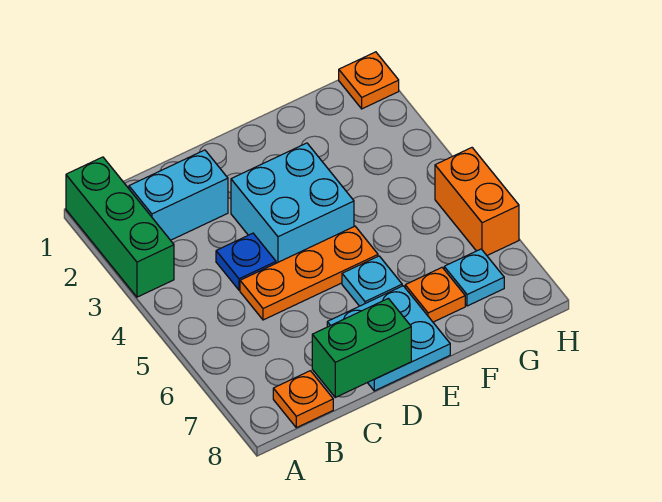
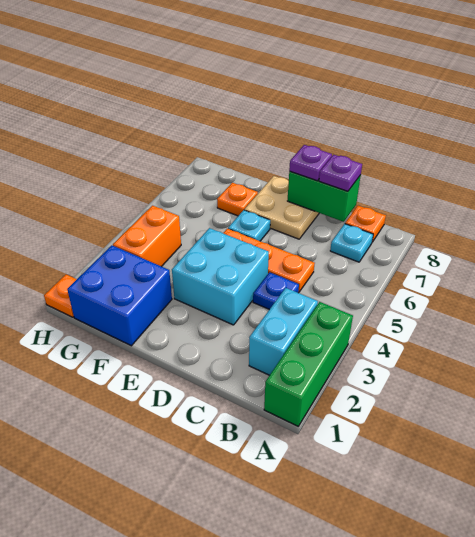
cyan brick B2:C2 level 1 -> cyan brick B2:B3 level 1
none -> purple plate C8 level 3
cyan plate D7:E8 level 1 -> tan plate D7:E8 level 1
none -> purple plate D8 level 3
none -> blue brick F1:G2 level 1
cyan plate G7 level 1 -> cyan plate B7 level 1
orange brick H5:H6 level 1 -> orange brick G3:G4 level 1

